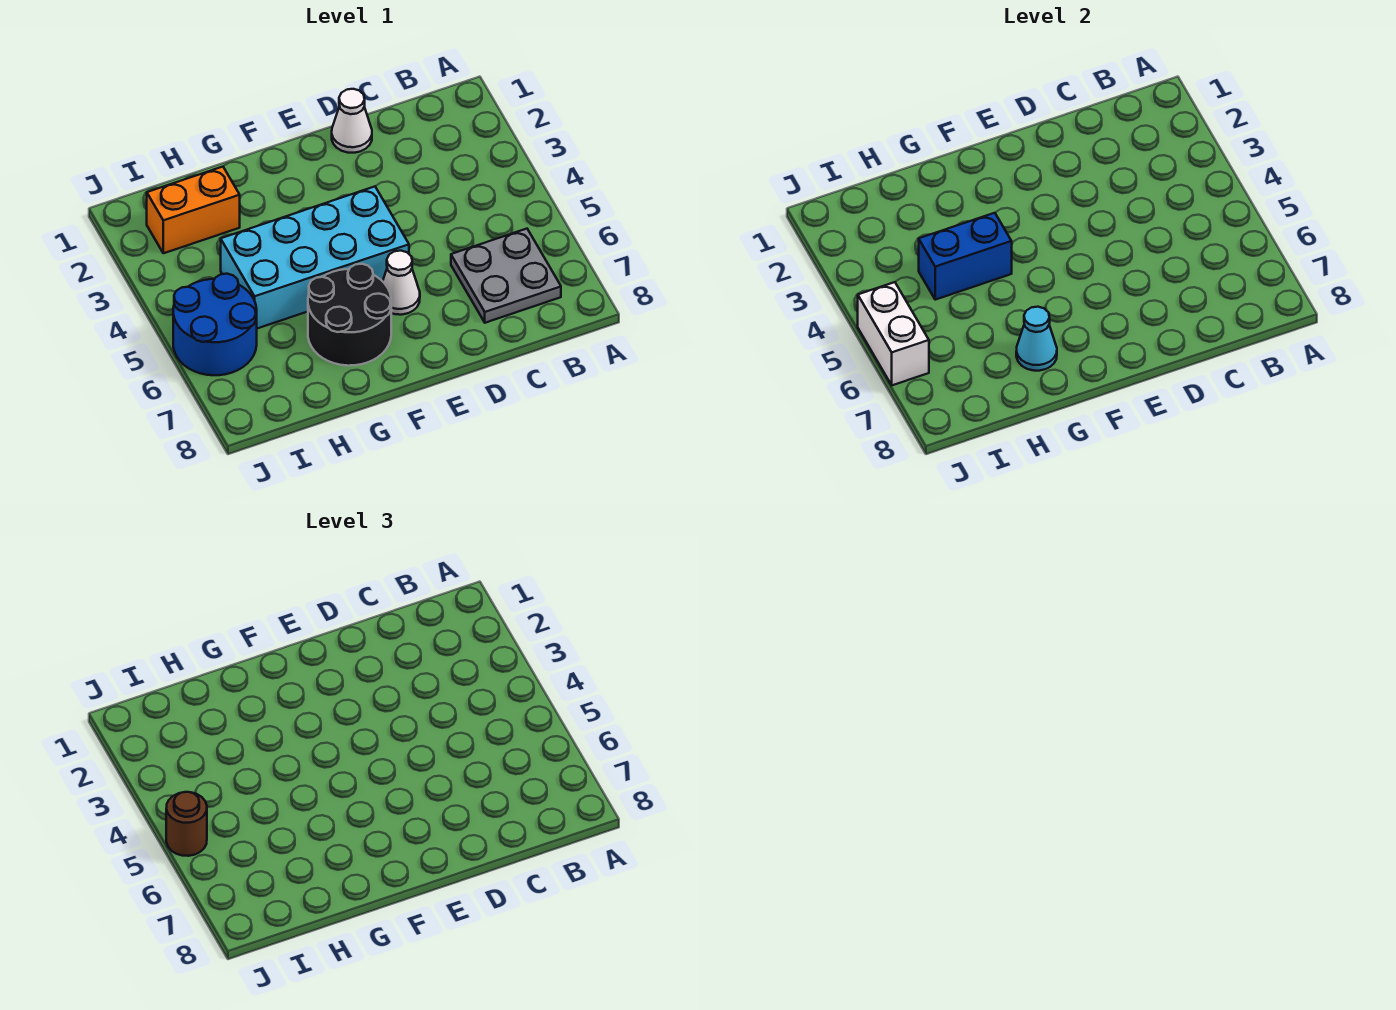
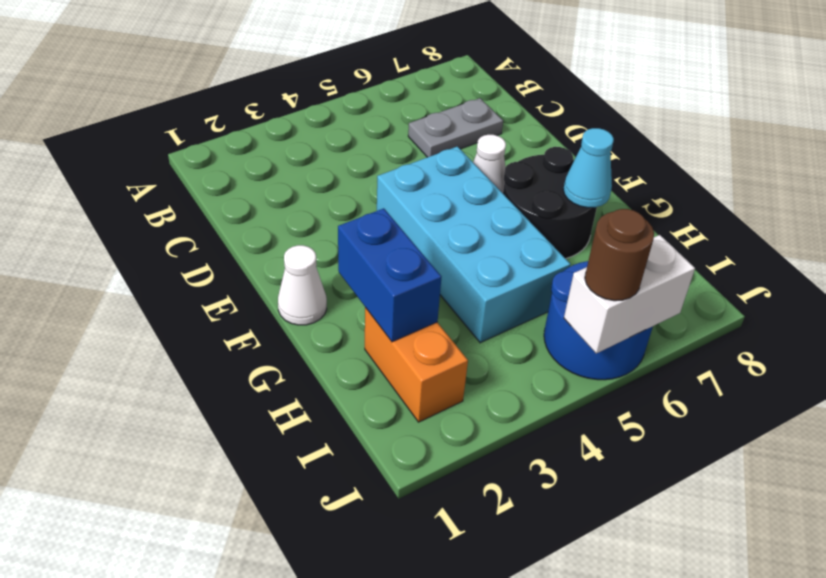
grey plate B6:C7 level 1 -> grey plate C6:C7 level 1
white cone D1 level 1 -> white cone F1 level 1
blue brick G4:H4 level 2 -> blue brick G2:H2 level 2

